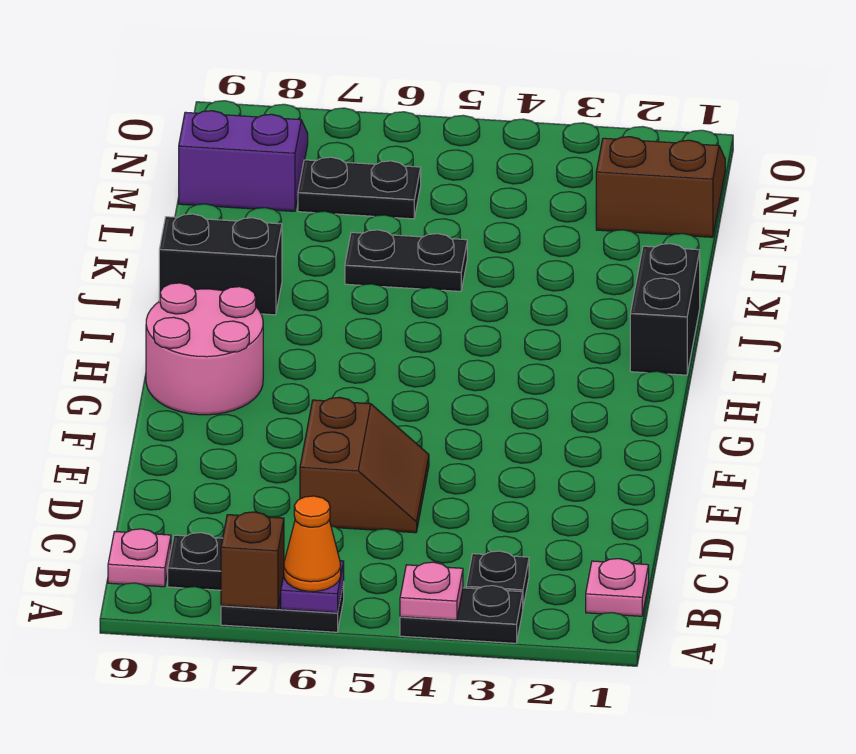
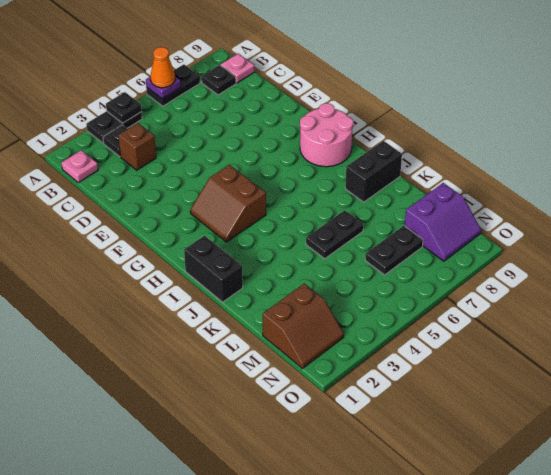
pink plate A4 level 2 -> black plate A4 level 2
brown brick A7 level 2 -> brown brick C3 level 1
brown slope D5:E6 level 1 top 6 -> brown slope G3:H4 level 1 top 4

